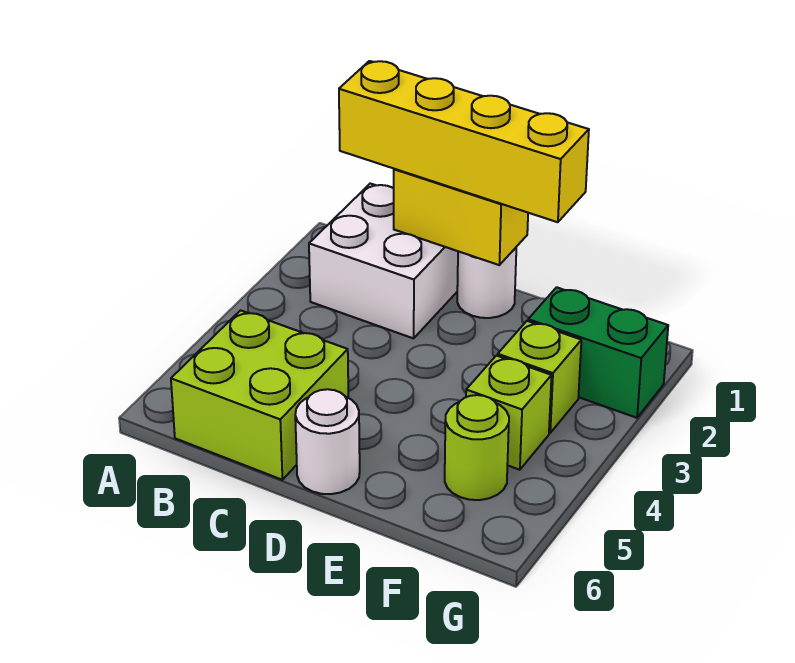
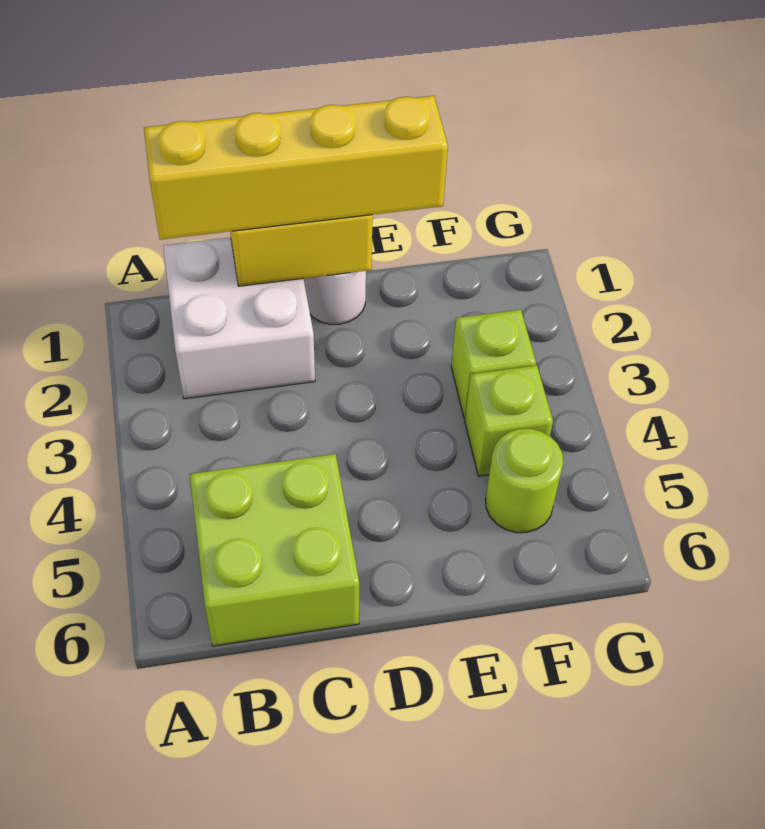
white round brick D6 level 1 -> none
green brick F2:G2 level 1 -> none

